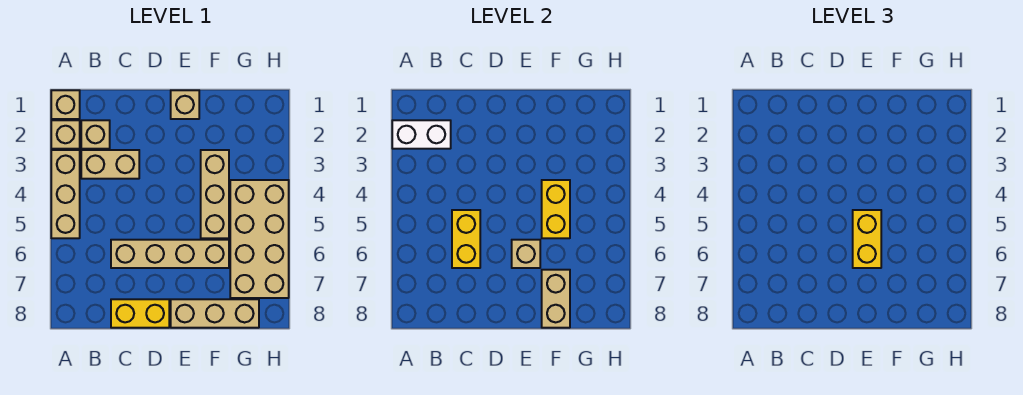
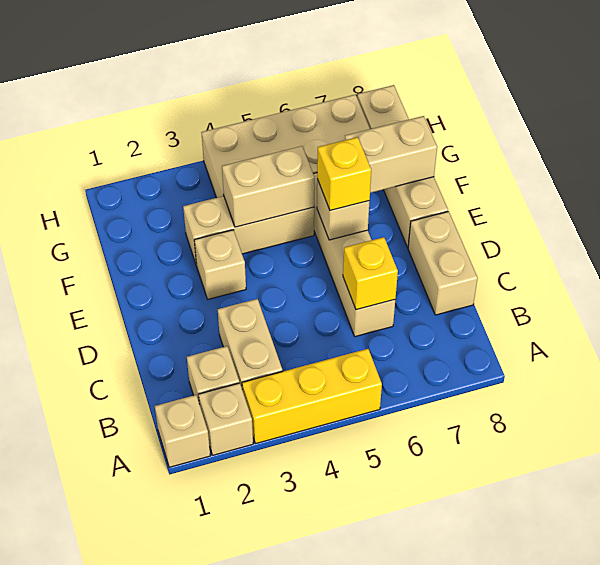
white brick A2:B2 level 2 -> none
tan brick A3:A5 level 1 -> yellow brick A3:A5 level 1
yellow brick C5:C6 level 2 -> yellow brick C6 level 2
yellow brick C8:D8 level 1 -> tan brick C8:D8 level 1
tan brick E1 level 1 -> tan brick E3 level 1
yellow brick E5:E6 level 3 -> yellow brick E6 level 3
tan brick E8:G8 level 1 -> tan brick E8:H8 level 1
yellow brick F4:F5 level 2 -> tan brick F4:F5 level 2

